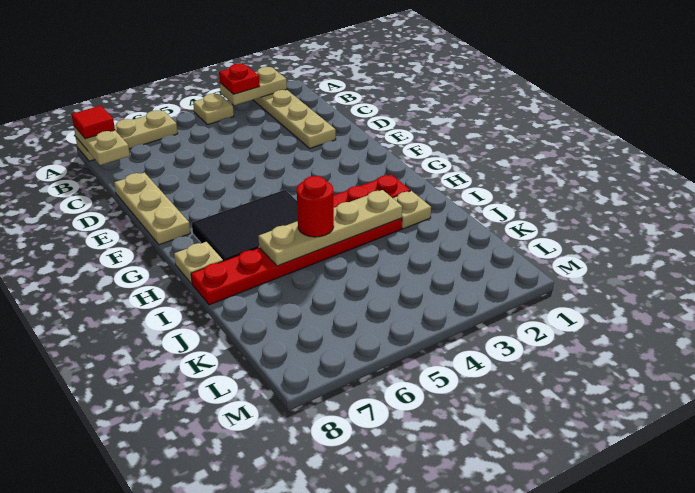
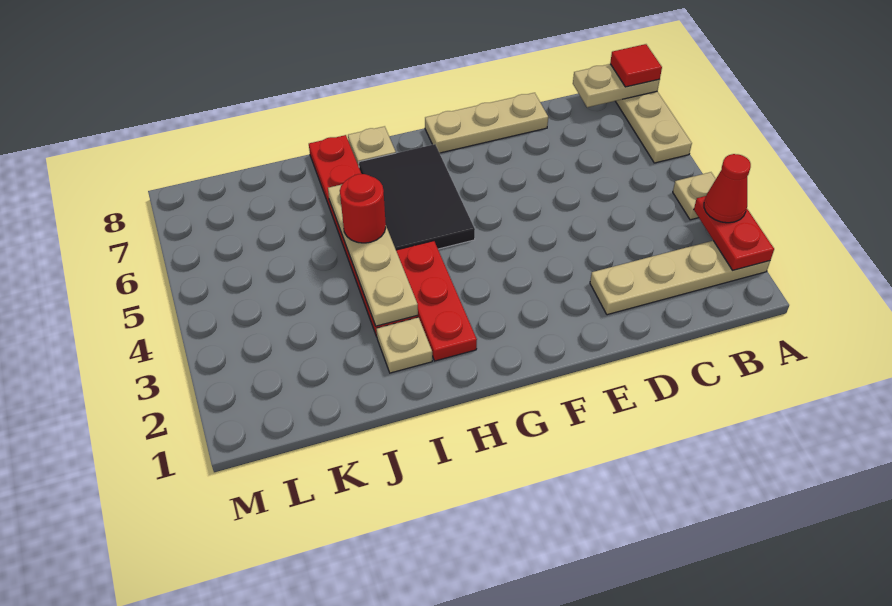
tan plate A2:A3 level 2 -> red plate A2:A3 level 2
red plate A3 level 3 -> red cone A3 level 3

